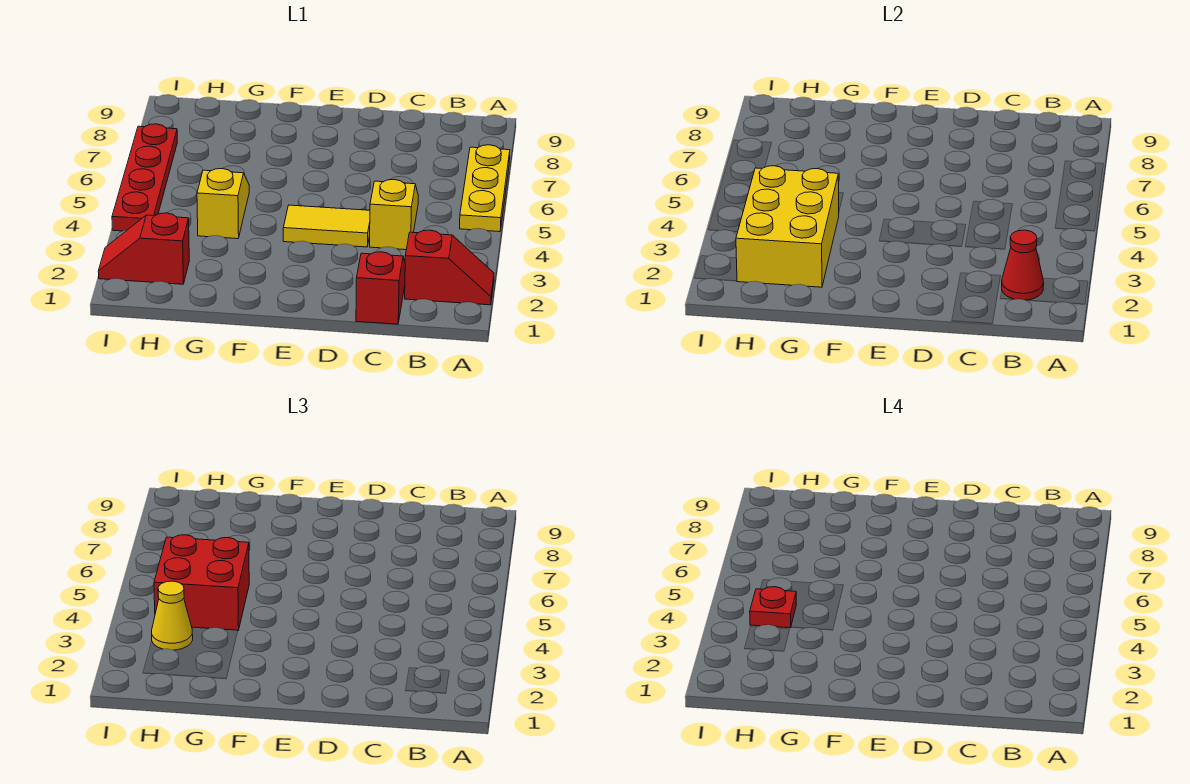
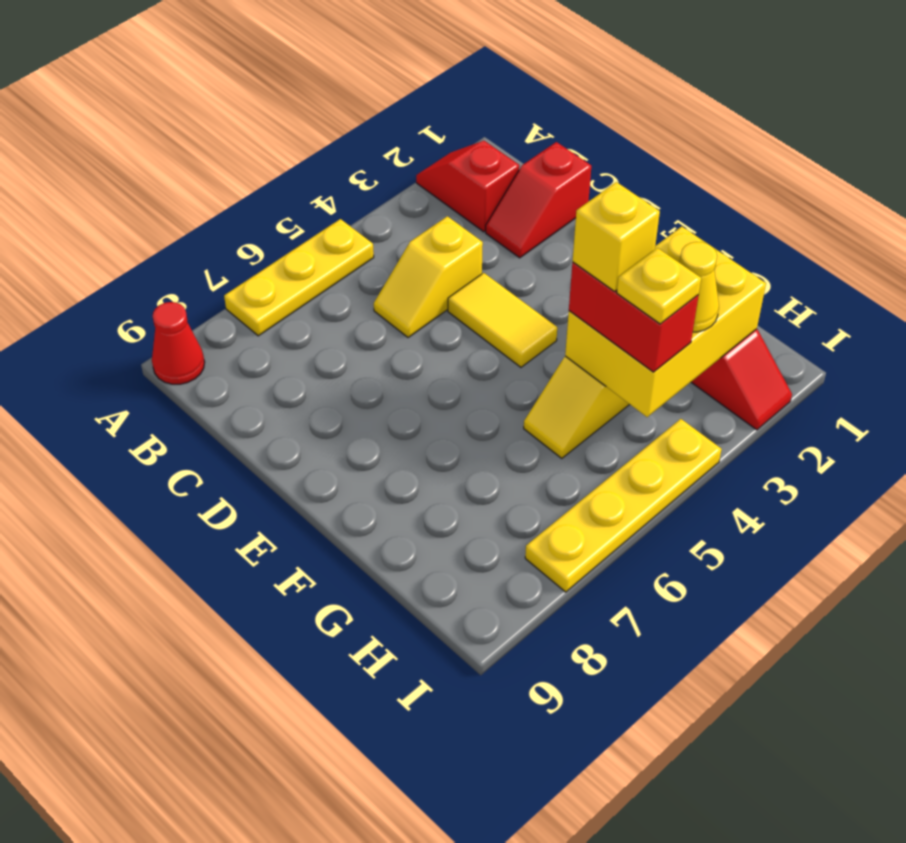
red cone B2 level 2 -> red cone A9 level 1
red brick G4:H5 level 3 -> red brick G4:H4 level 3
none -> yellow brick G4 level 4
red plate H4 level 4 -> yellow plate H4 level 4
red plate I4:I7 level 1 -> yellow plate I4:I7 level 1

